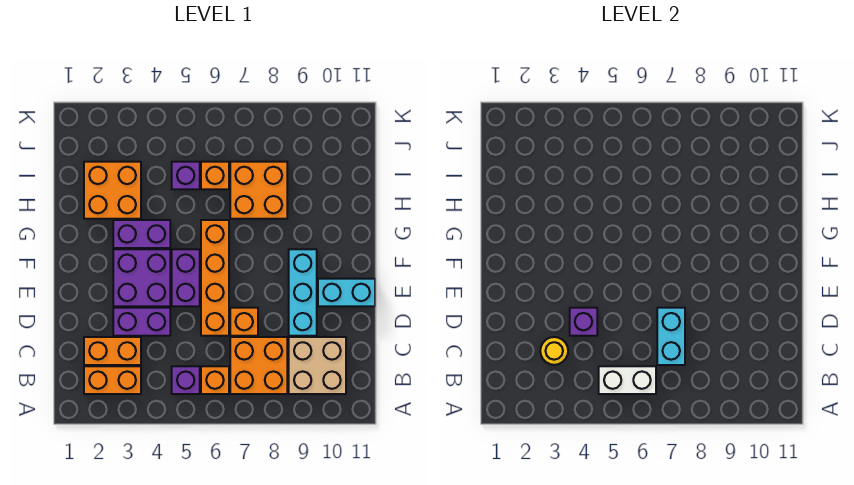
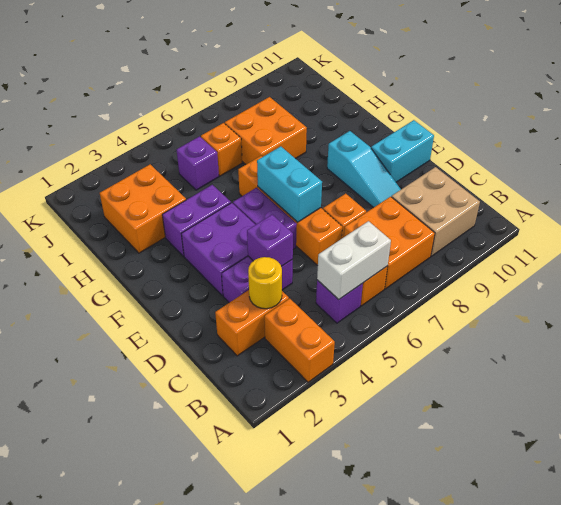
orange brick B2:B3 level 1 -> orange brick A3:B3 level 1
cyan brick C7:D7 level 2 -> cyan brick E6:F6 level 2
cyan brick D9:F9 level 1 -> cyan slope D9:F9 level 1 top F

